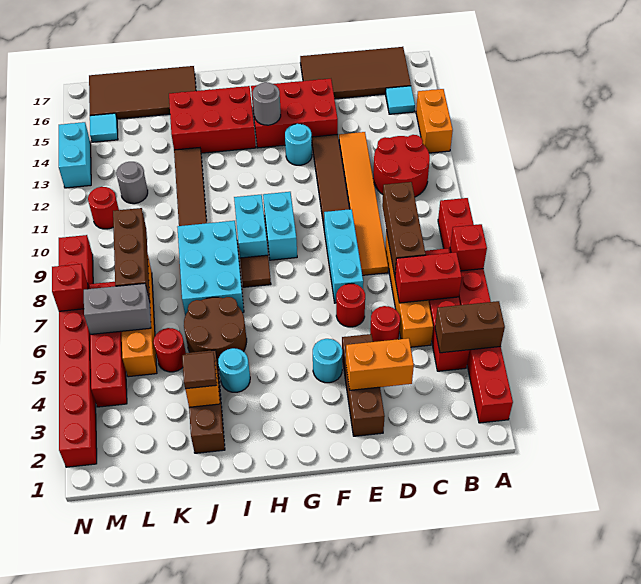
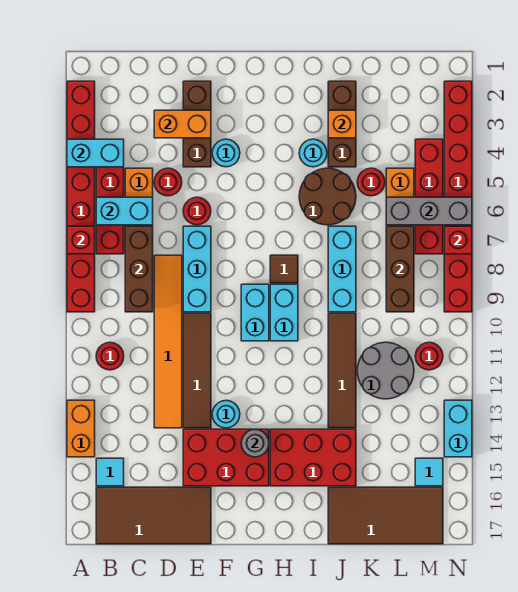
brown brick A4:B4 level 2 -> cyan brick A4:B4 level 2
red brick B6:C6 level 2 -> cyan brick B6:C6 level 2
red round brick B11:C12 level 1 -> red round brick B11 level 1
cyan brick I7:J9 level 1 -> cyan brick J7:J9 level 1
brown tile J3 level 3 -> none
grey brick L6:M6 level 2 -> grey brick L6:N6 level 2
grey round brick L12 level 1 -> grey round brick K11:L12 level 1

